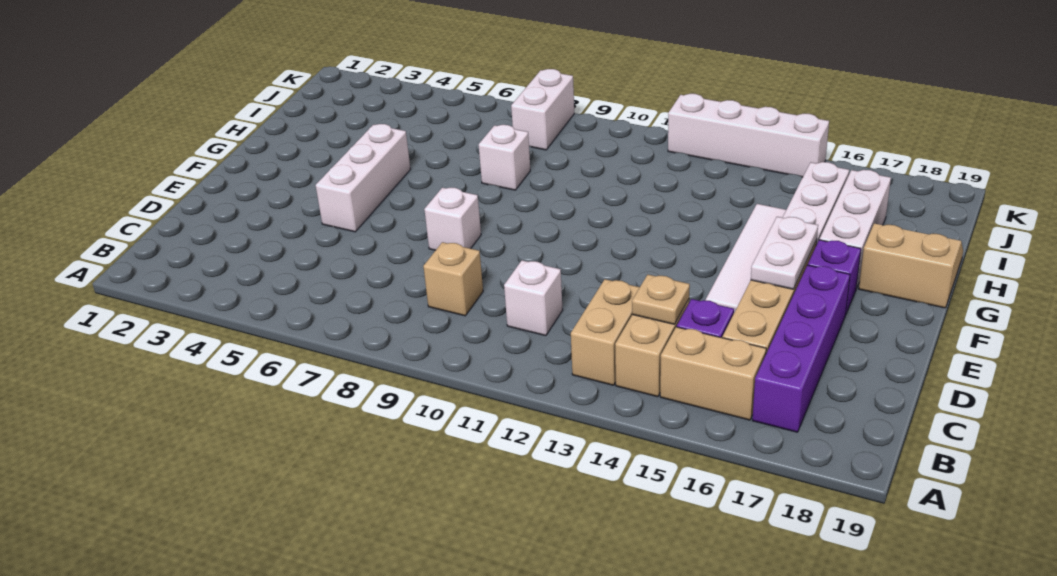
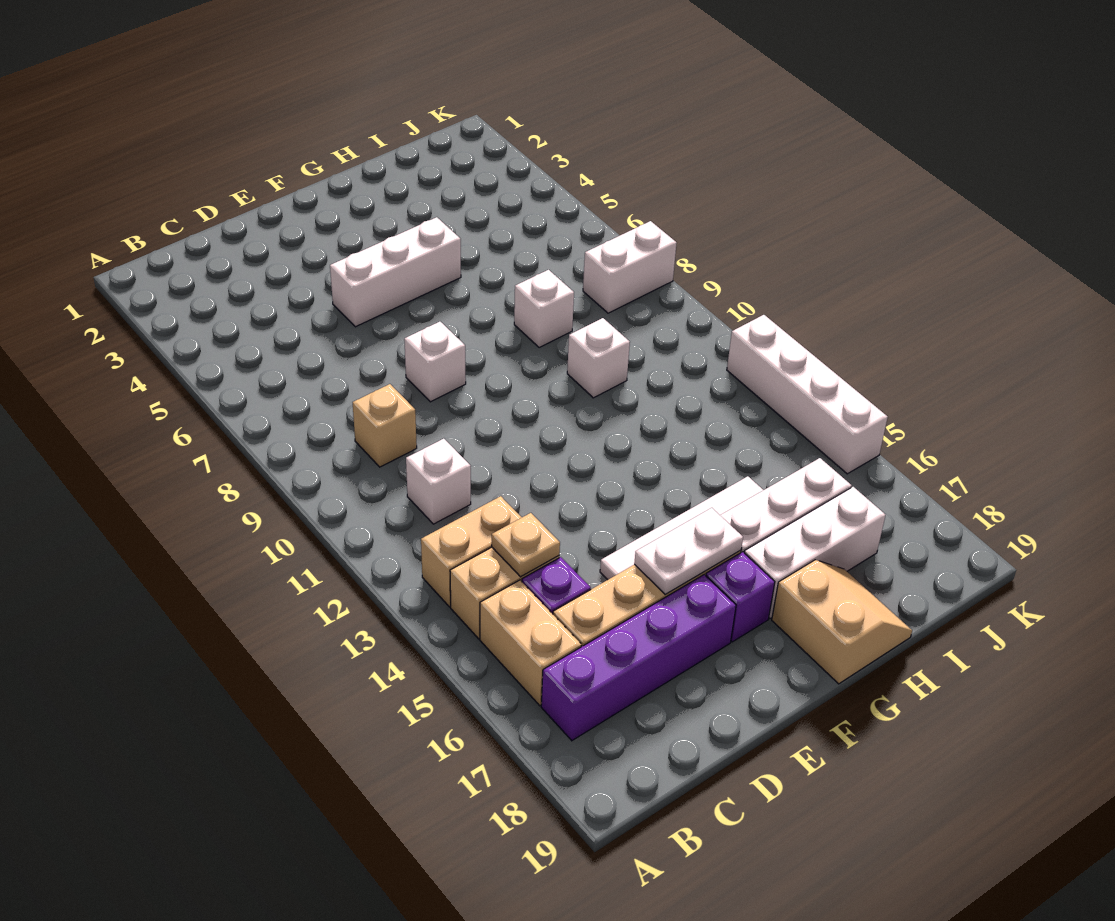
none -> white brick H10 level 1

